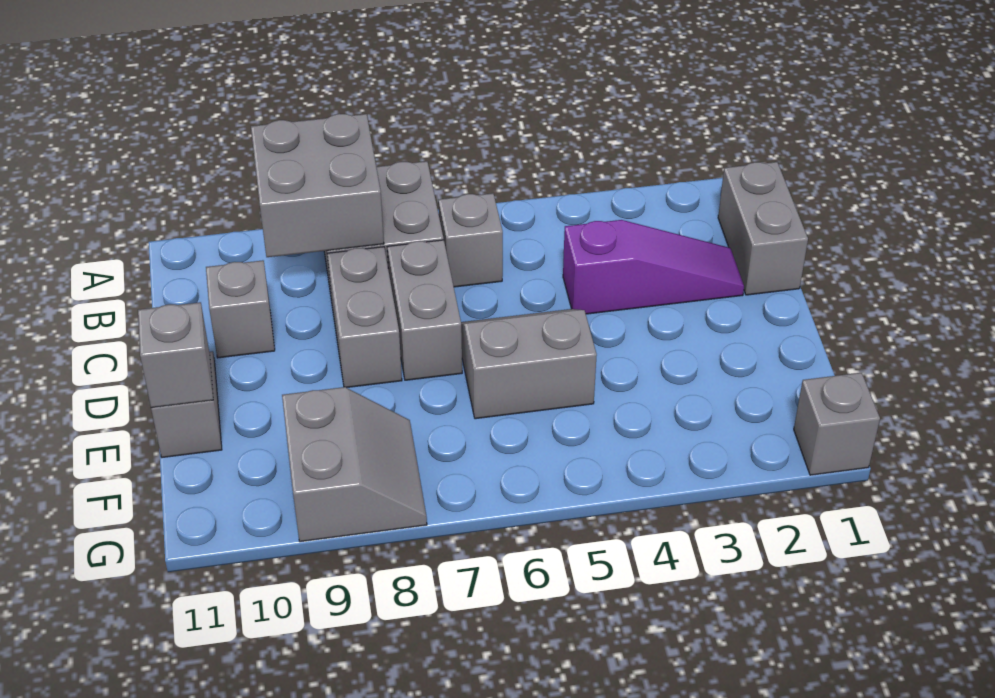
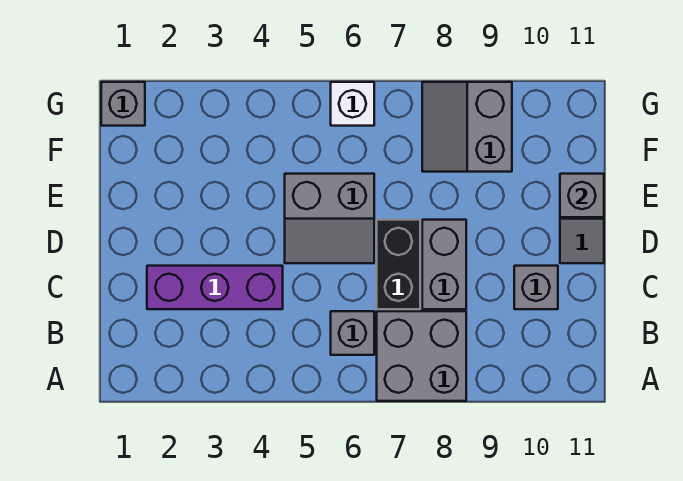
grey brick A8:B9 level 2 -> none
grey brick B1:C1 level 1 -> none
purple slope C2:C4 level 1 top 4 -> purple brick C2:C4 level 1
grey brick C7:D7 level 1 -> black brick C7:D7 level 1
none -> white brick G6 level 1

